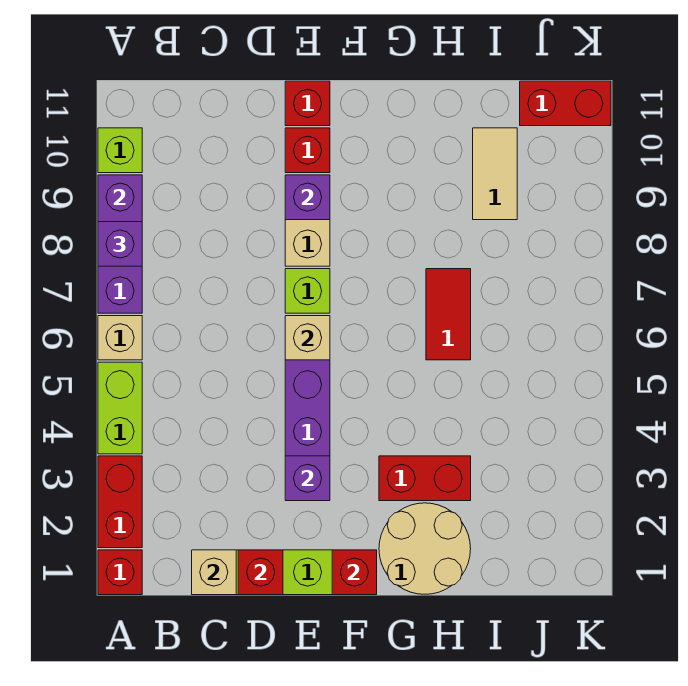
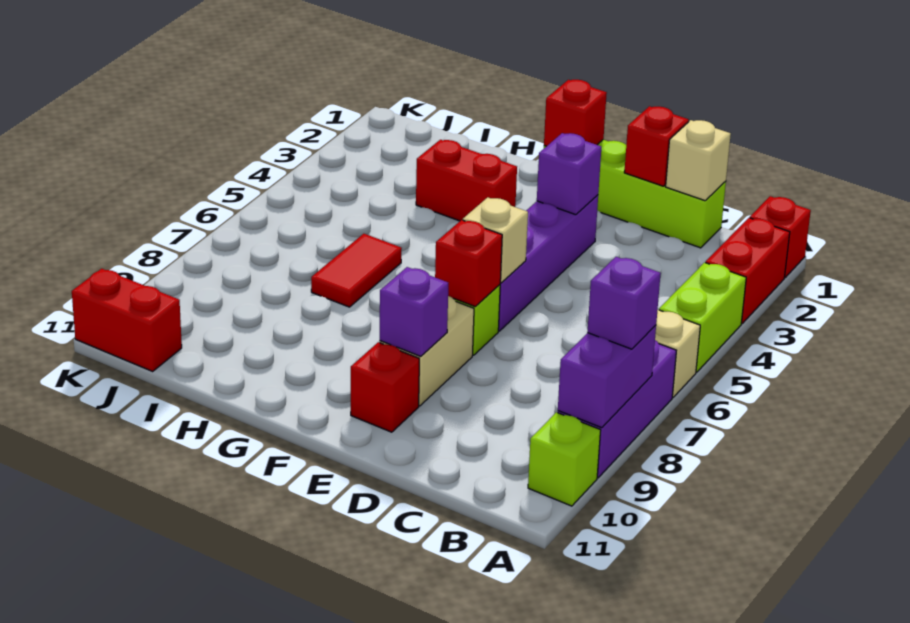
red brick E11 level 1 -> red brick E7 level 2
tan round brick G1:H2 level 1 -> none
tan tile I9:I10 level 1 -> none

